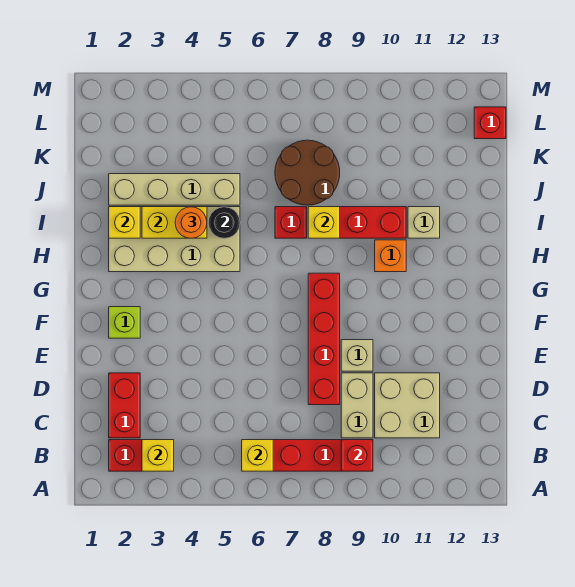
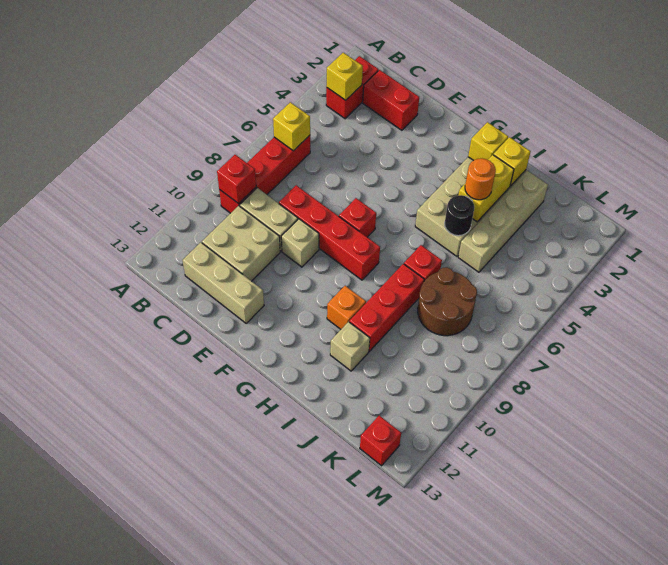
none -> tan brick C12:E12 level 1
lime brick F2 level 1 -> none
none -> red brick F7 level 1
yellow brick I8 level 2 -> yellow brick H2 level 2

